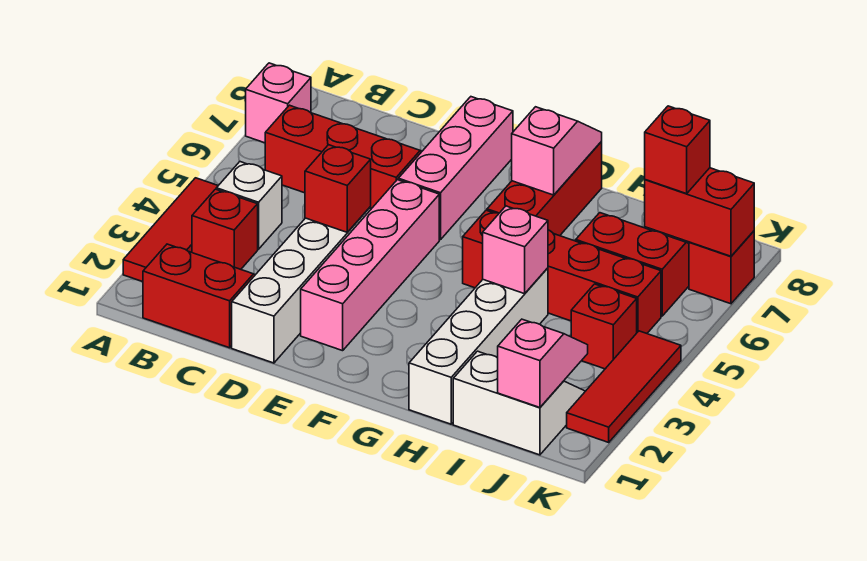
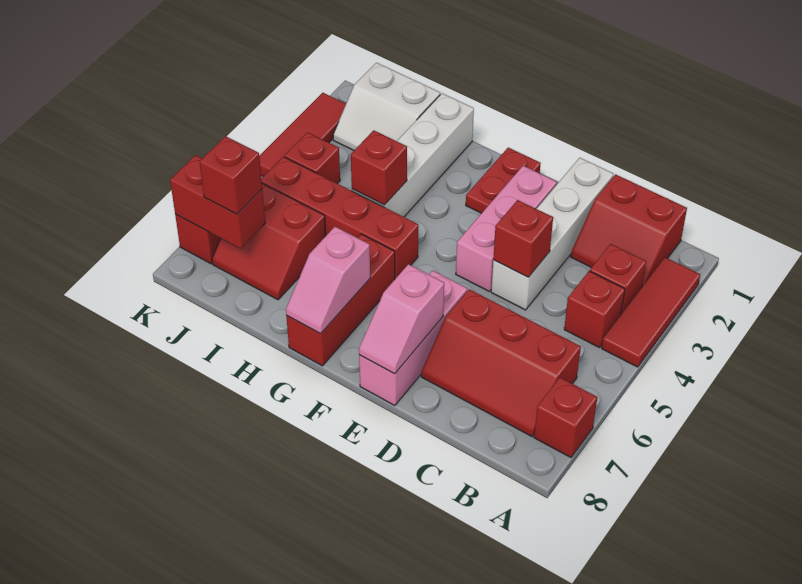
pink brick A7 level 1 -> red brick A7 level 1
white brick B4 level 1 -> red brick B4 level 1
pink brick E2:E5 level 1 -> pink brick E2:E4 level 1
none -> red plate F1:F2 level 1
pink brick H4 level 2 -> red brick H4 level 2
pink slope J1:J2 level 2 top 1 -> pink slope E7:E8 level 2 top 7

